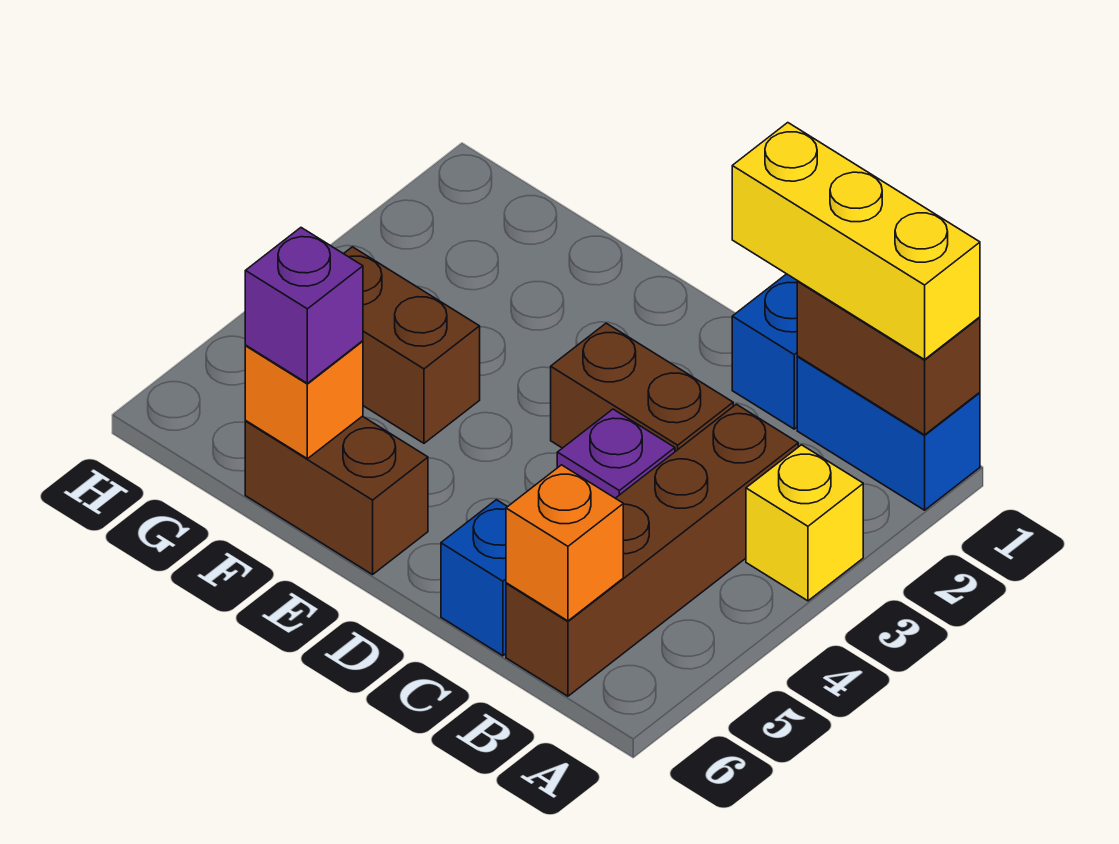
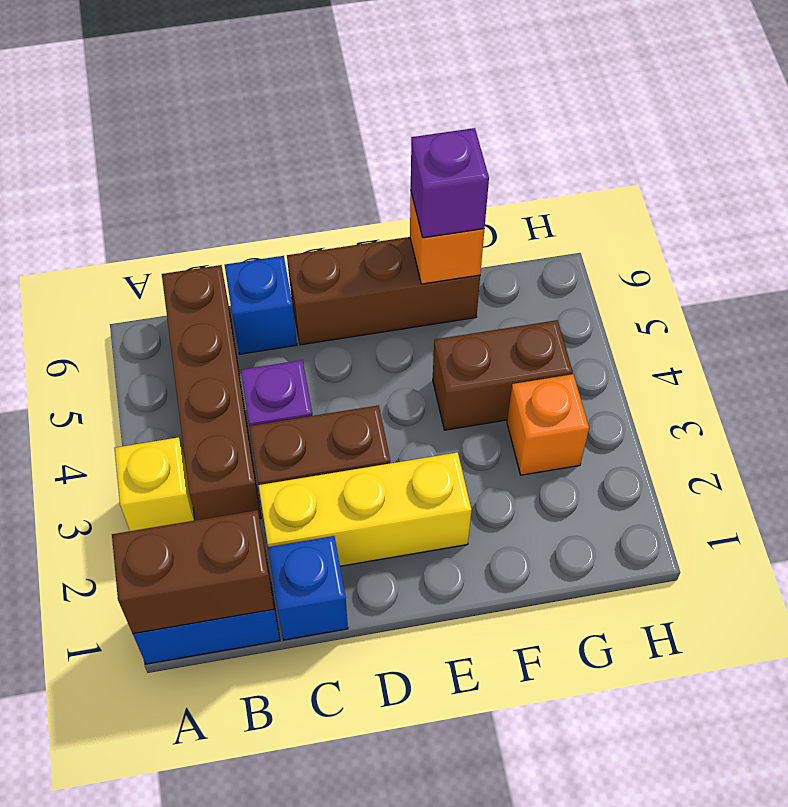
yellow brick A1:C1 level 3 -> yellow brick C2:E2 level 1
orange brick B6 level 2 -> orange brick G3 level 1
brown brick E6:F6 level 1 -> brown brick D6:F6 level 1

